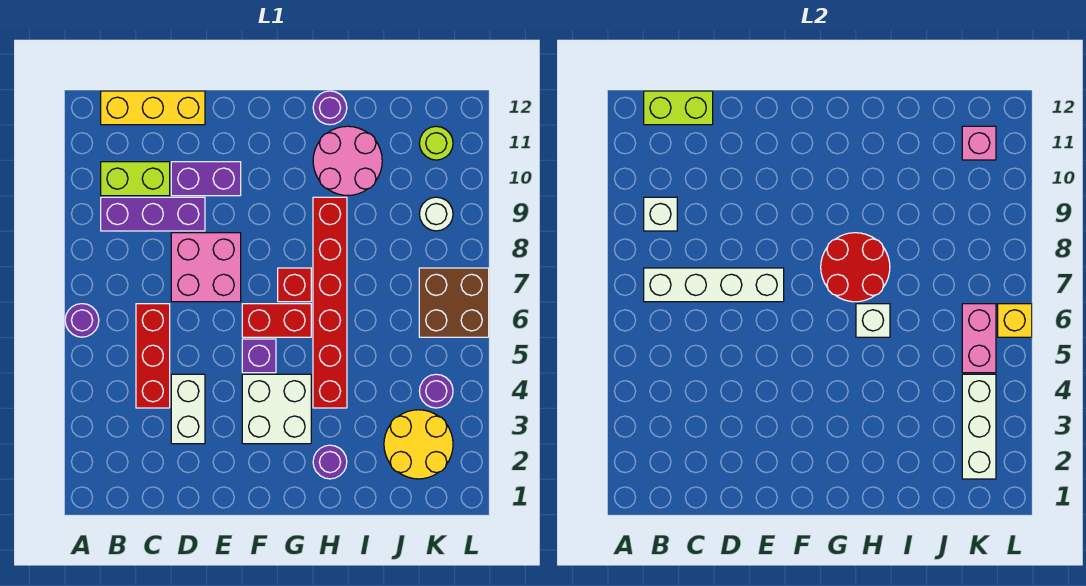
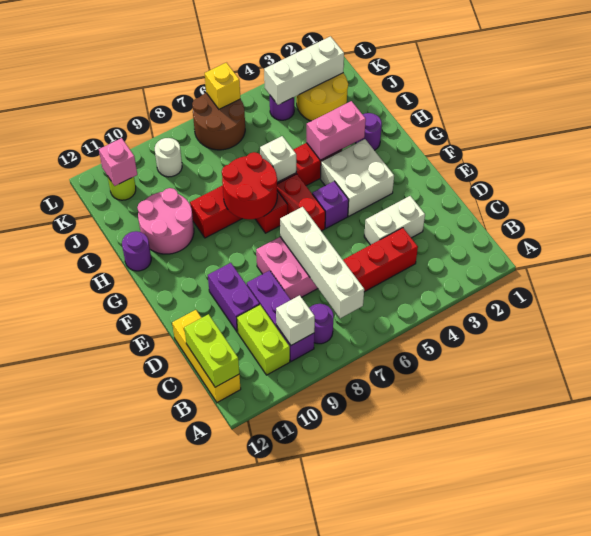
purple round brick A6 level 1 -> purple round brick B8 level 1
pink brick K5:K6 level 2 -> pink brick H3:H4 level 2
brown brick K6:L7 level 1 -> brown round brick K6:L7 level 1

